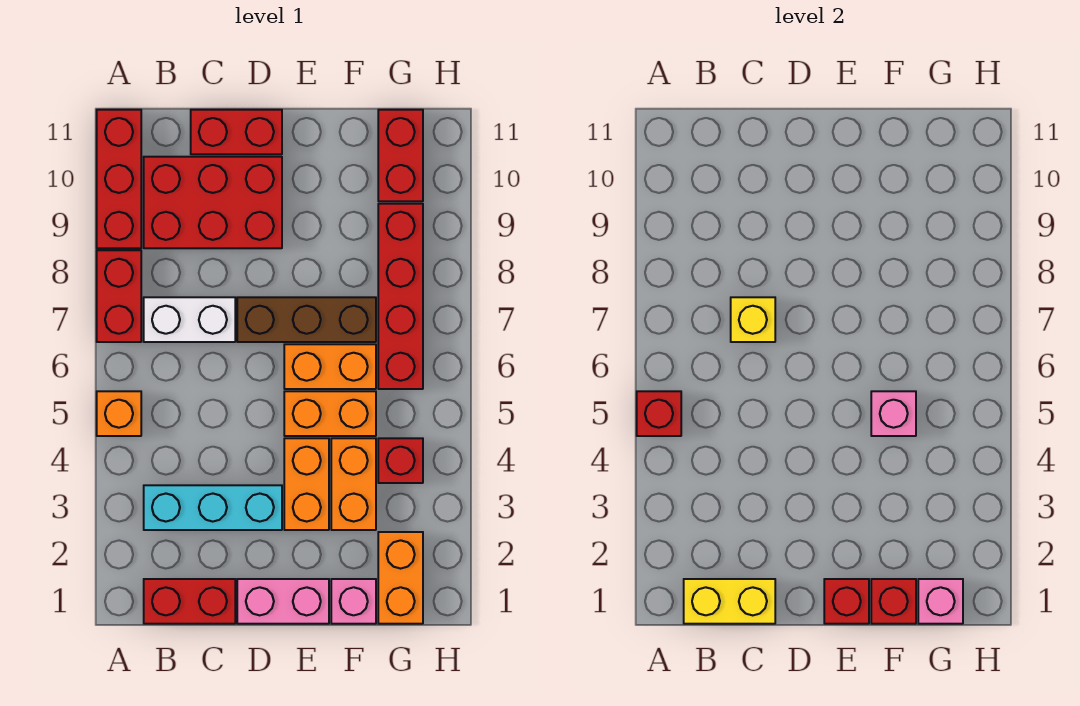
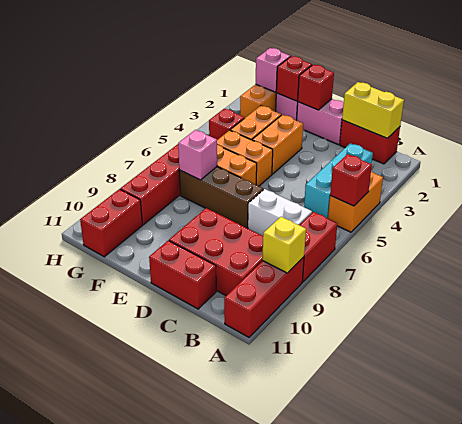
orange brick A5 level 1 -> orange brick A4:A5 level 1
cyan brick B3:D3 level 1 -> cyan brick B3:B5 level 1
yellow brick C7 level 2 -> yellow brick A9 level 2
pink brick F5 level 2 -> pink brick F7 level 2

